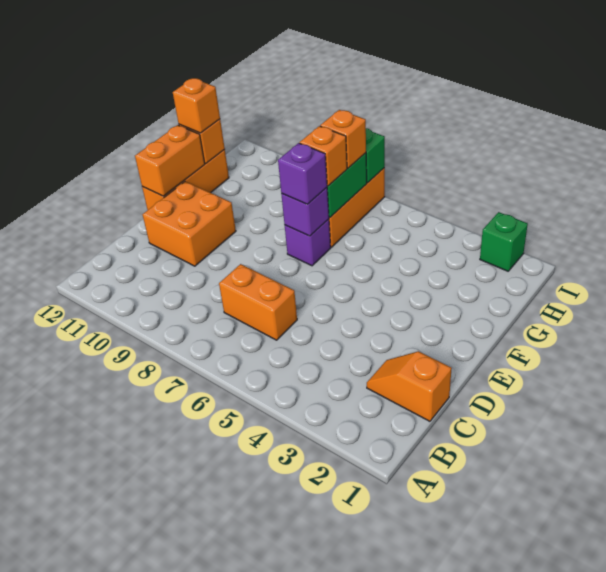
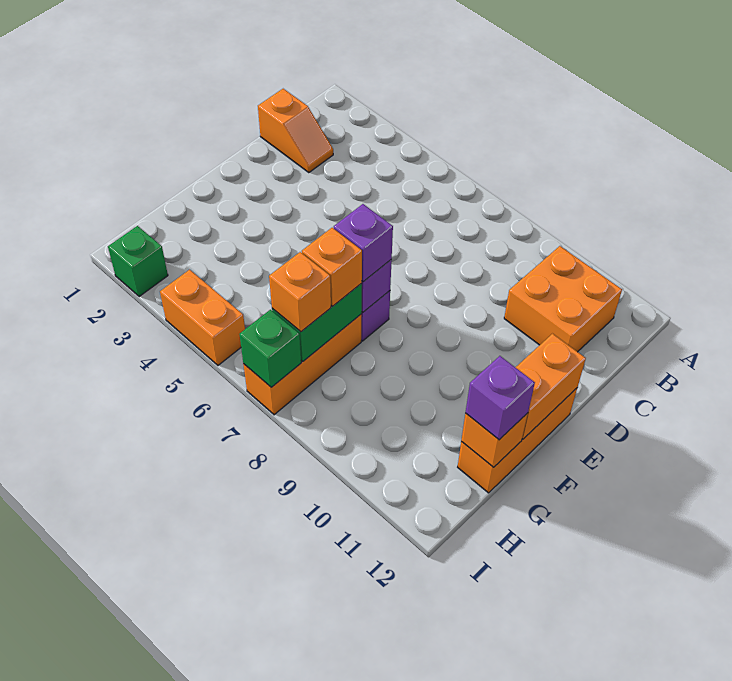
orange brick C6:C7 level 1 -> orange brick I4:I5 level 1
orange brick D10:E11 level 1 -> orange brick B10:C11 level 1
orange brick G12 level 3 -> purple brick G12 level 3

